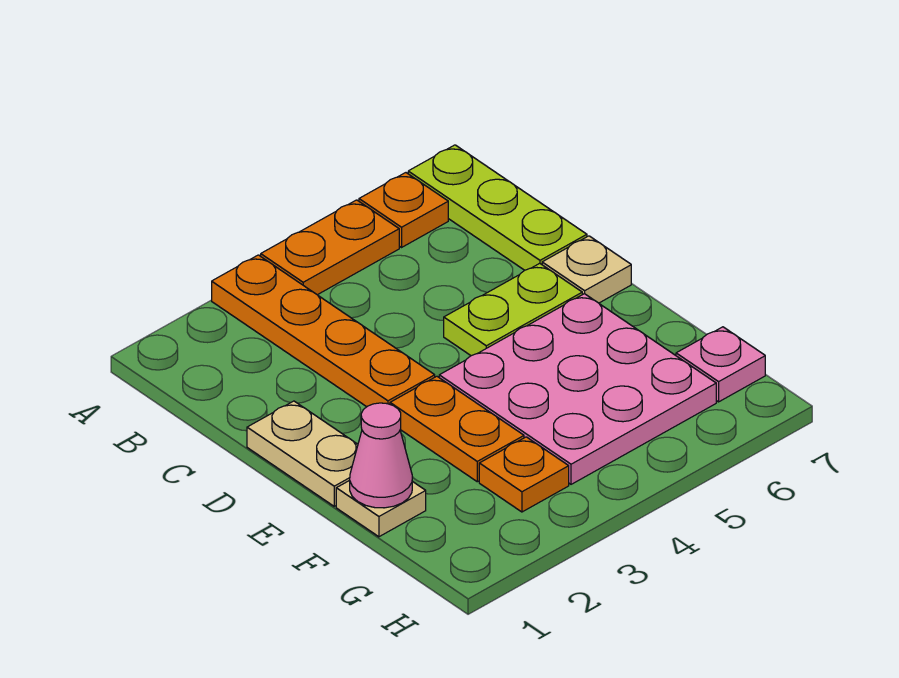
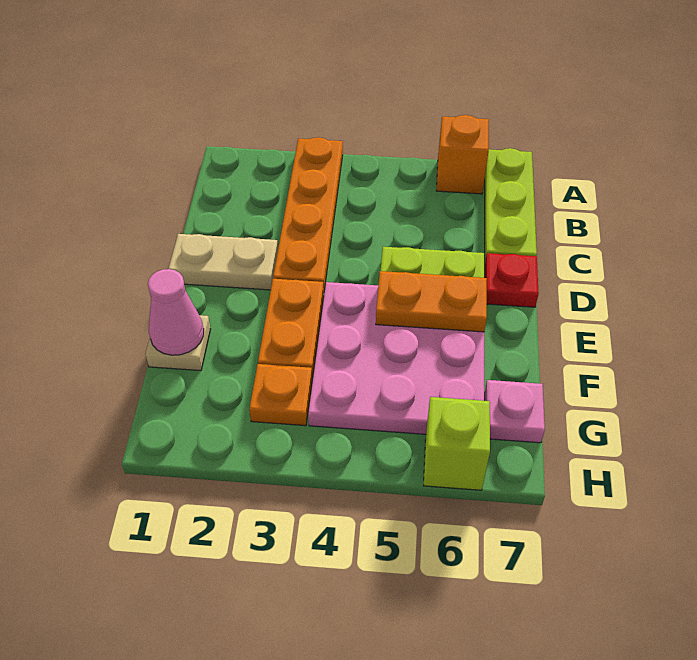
orange plate A4:A5 level 1 -> orange plate E5:E6 level 2
orange plate A6 level 1 -> orange brick A6 level 1
tan plate D1:E1 level 1 -> tan plate D1:D2 level 1
tan plate D7 level 1 -> red plate D7 level 1
none -> lime brick H6 level 1

